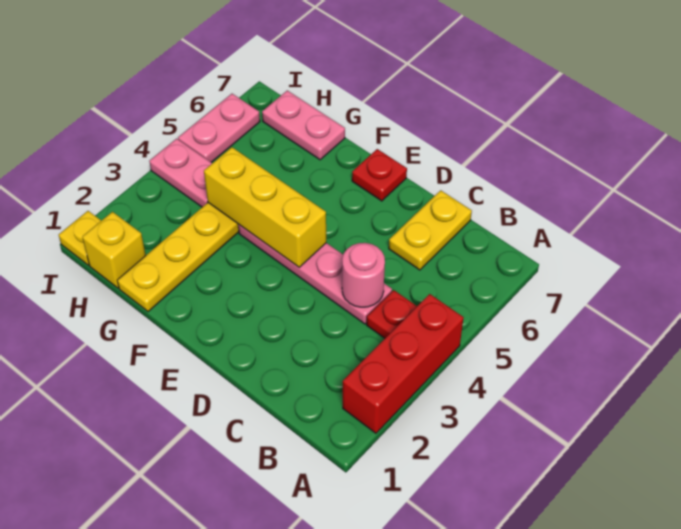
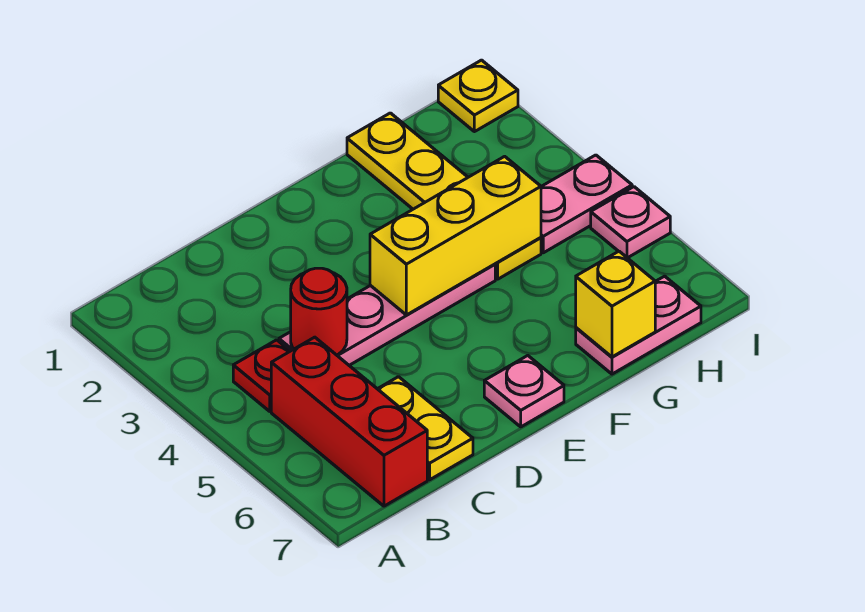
red brick A2:A4 level 1 -> red brick B5:B7 level 1
pink round brick C4 level 2 -> red round brick C4 level 2
red plate E7 level 1 -> pink plate E7 level 1
yellow brick H1 level 1 -> yellow brick G7 level 2
pink plate I5:I6 level 1 -> pink plate I5 level 1

